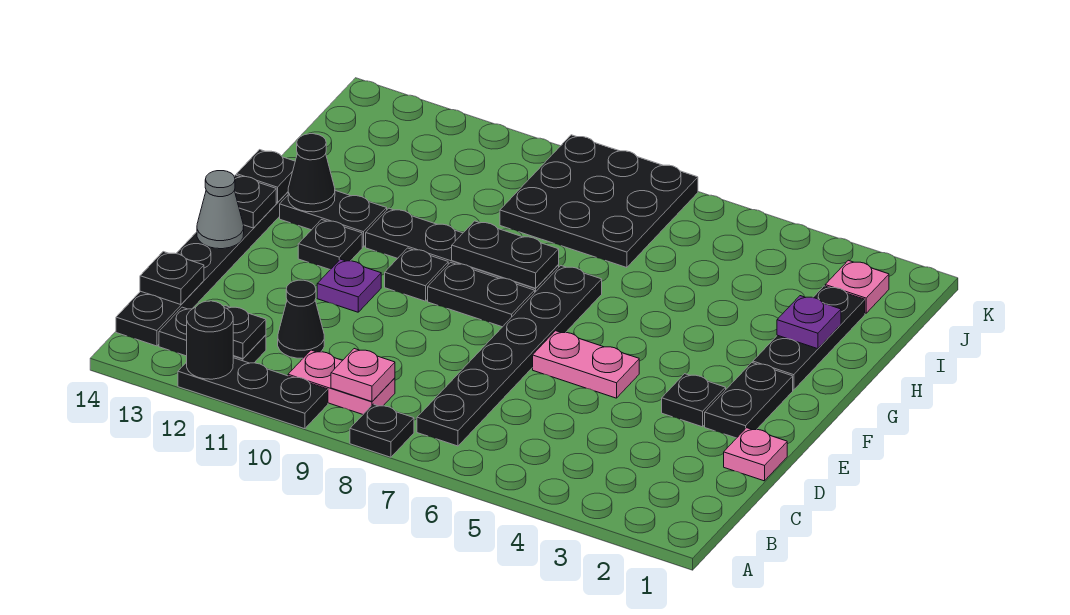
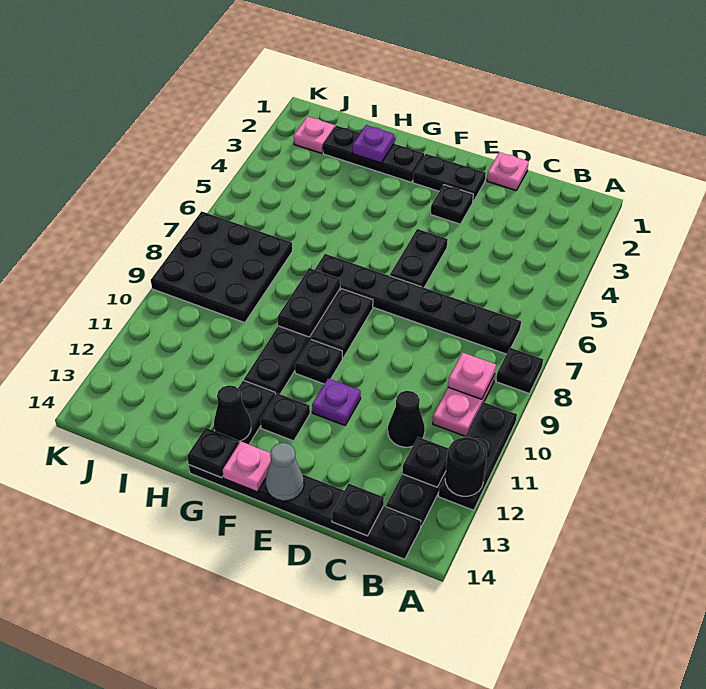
pink plate E5:E6 level 1 -> black plate E5:E6 level 1
black plate F14 level 2 -> pink plate F14 level 2

